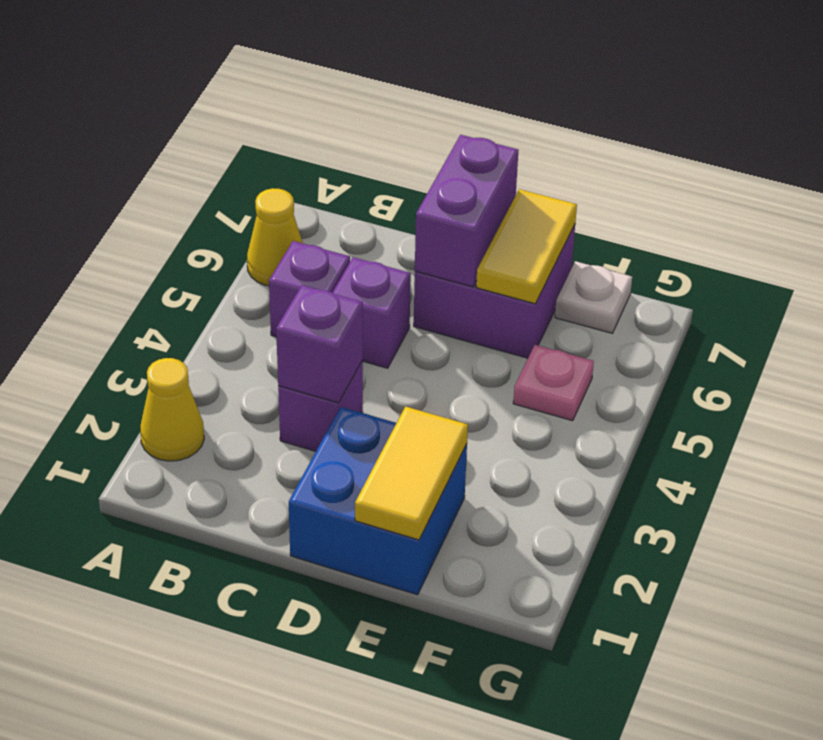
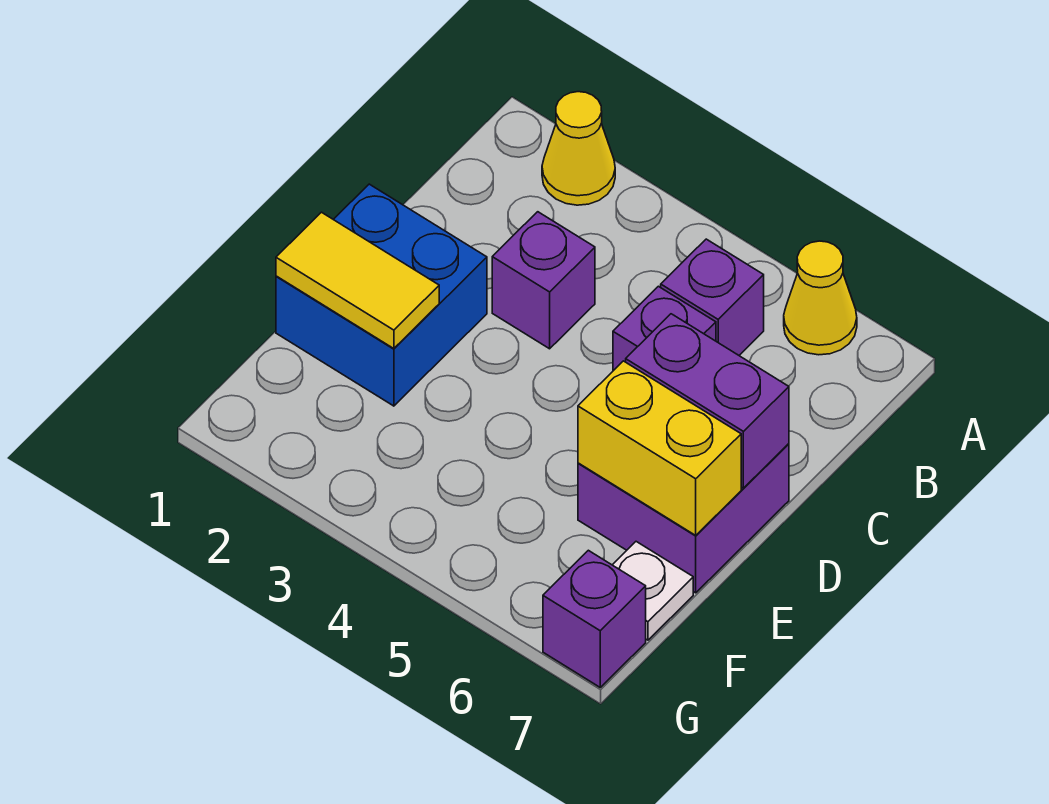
purple brick C3 level 2 -> purple brick G7 level 1
yellow tile E6:E7 level 2 -> yellow brick E6:E7 level 2
pink plate F5 level 1 -> none

